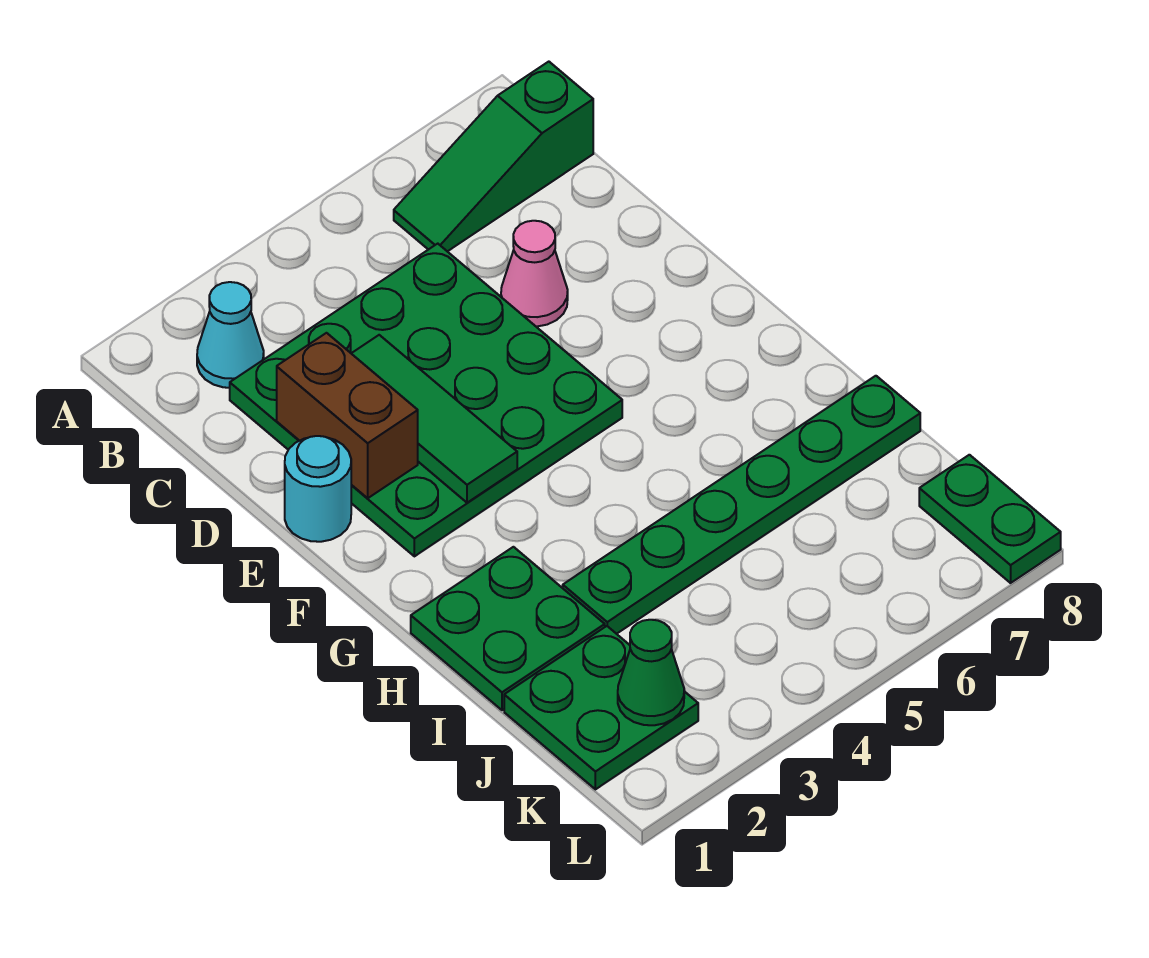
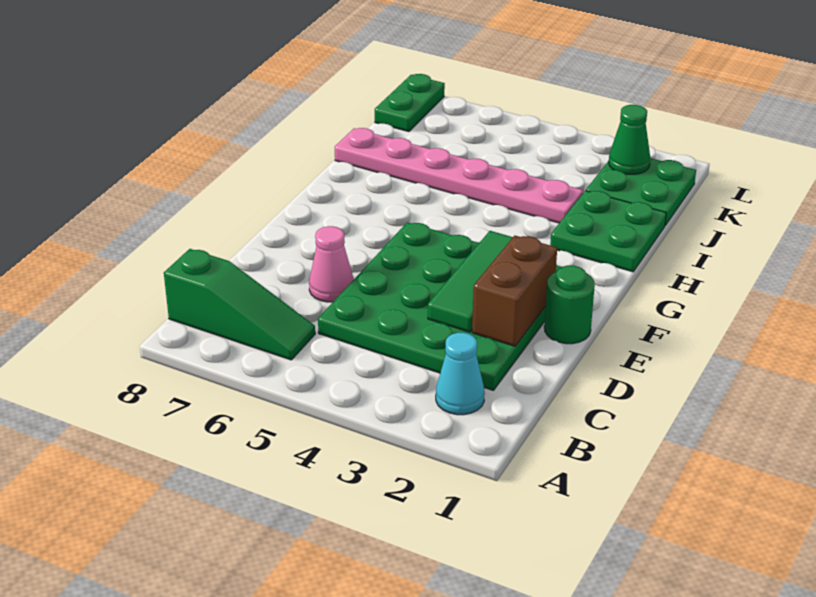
cyan round brick E1 level 1 -> green round brick E1 level 1
green plate I3:I8 level 1 -> pink plate I3:I8 level 1

